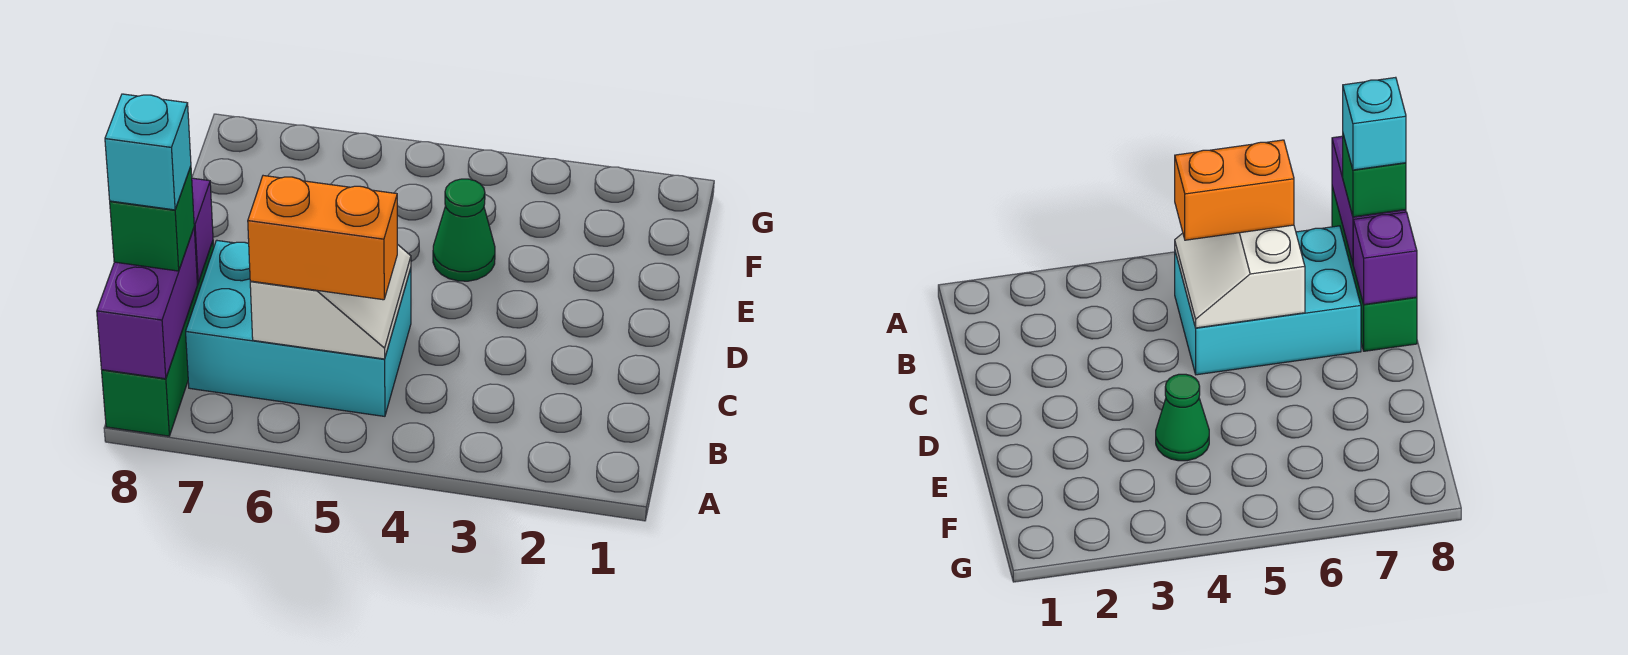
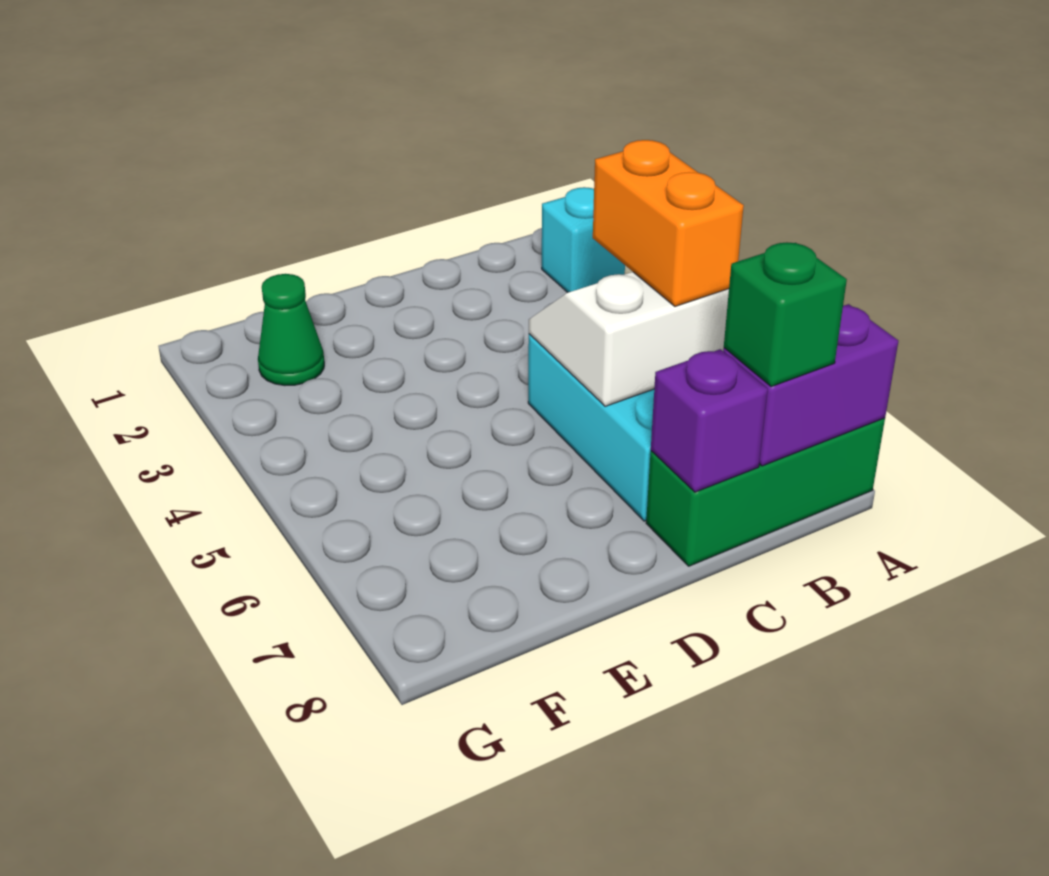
cyan brick B8 level 4 -> cyan brick A2 level 1
green cone E4 level 1 -> green cone F2 level 1

